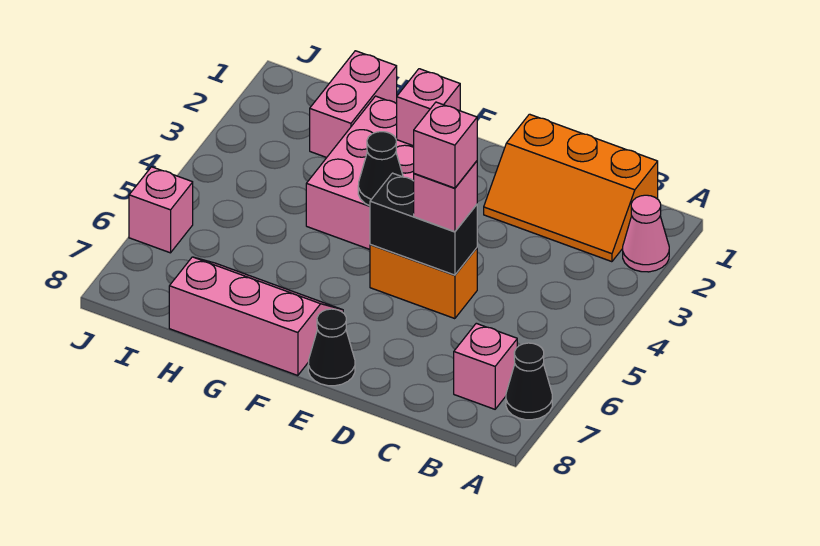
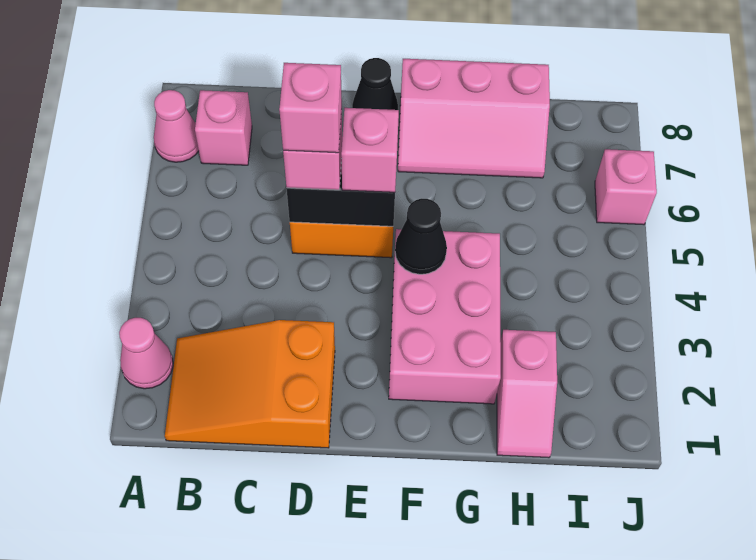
black cone A7 level 1 -> pink cone A7 level 1
orange slope B1:D2 level 1 top 1 -> orange slope B1:D2 level 1 top D
pink brick F2 level 2 -> pink brick E5 level 3
pink brick H1:H2 level 1 -> pink slope H1:H2 level 1 top 2

